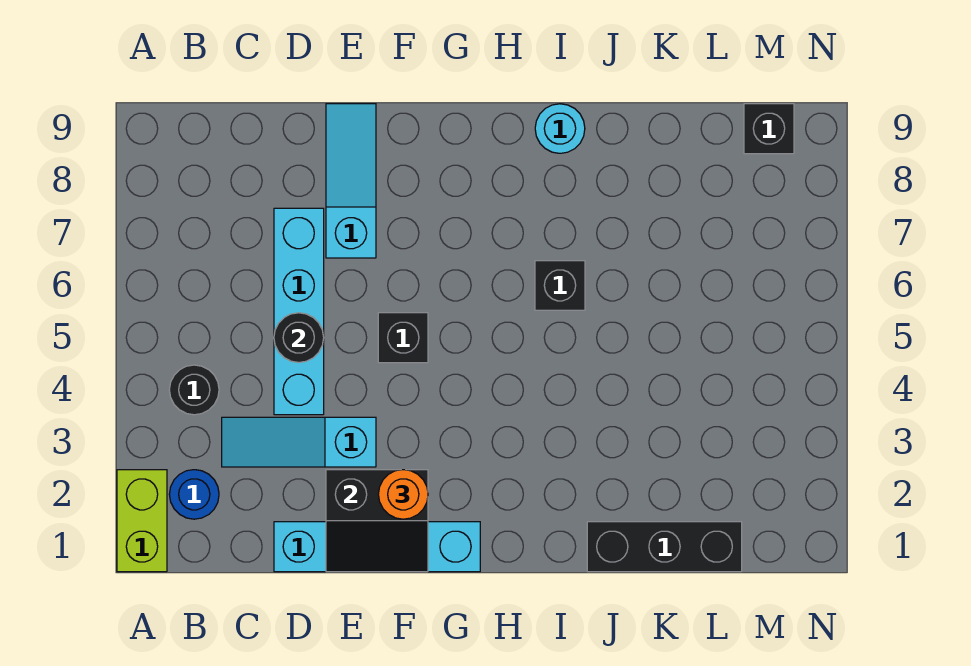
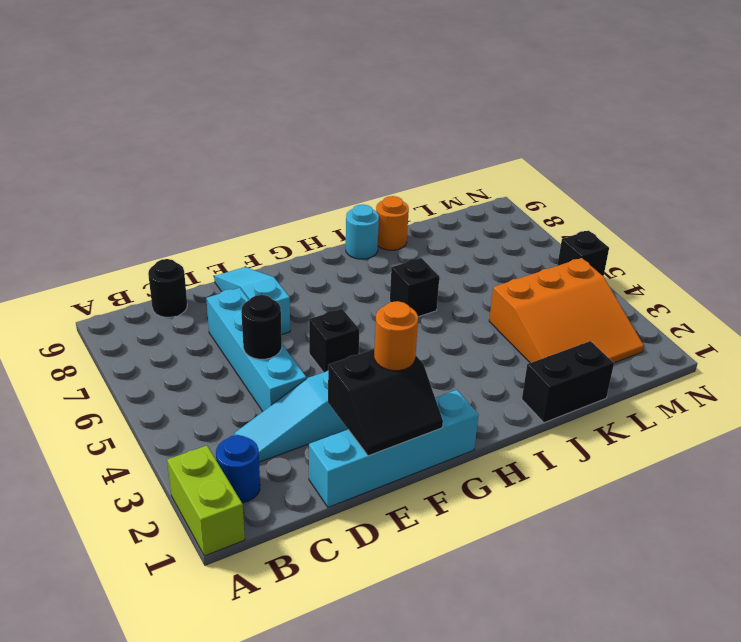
black round brick B4 level 1 -> black round brick C9 level 1
black brick J1:L1 level 1 -> black brick J1:K1 level 1
none -> orange round brick J9 level 1
none -> orange slope K2:M4 level 1 top 4
black brick M9 level 1 -> black brick N5 level 1

